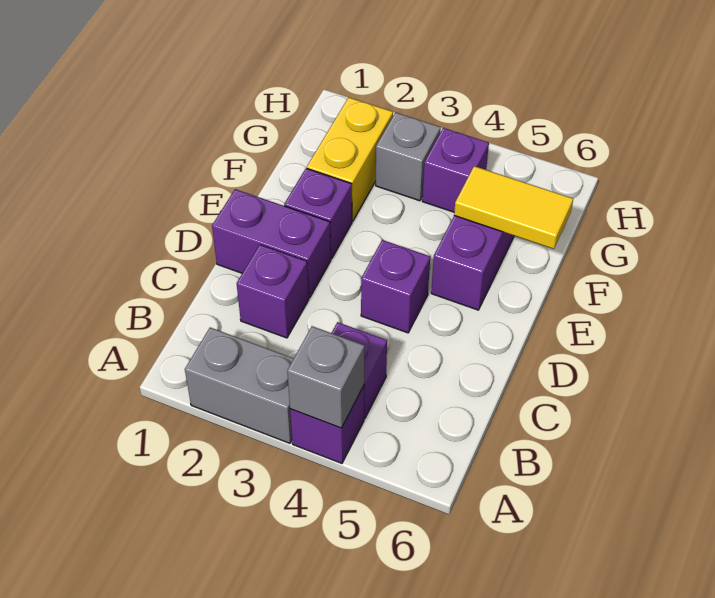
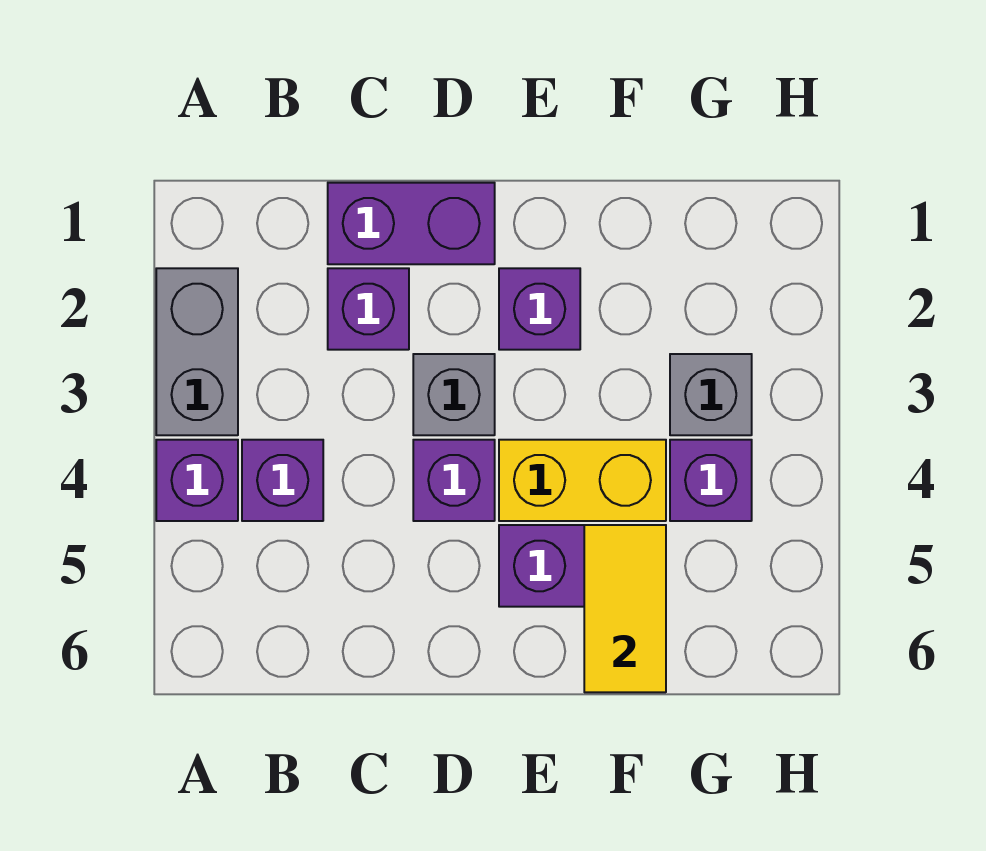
grey brick A4 level 2 -> grey brick D3 level 1
purple brick D1:D2 level 1 -> purple brick C1:D1 level 1
yellow brick F2:G2 level 1 -> yellow brick E4:F4 level 1

